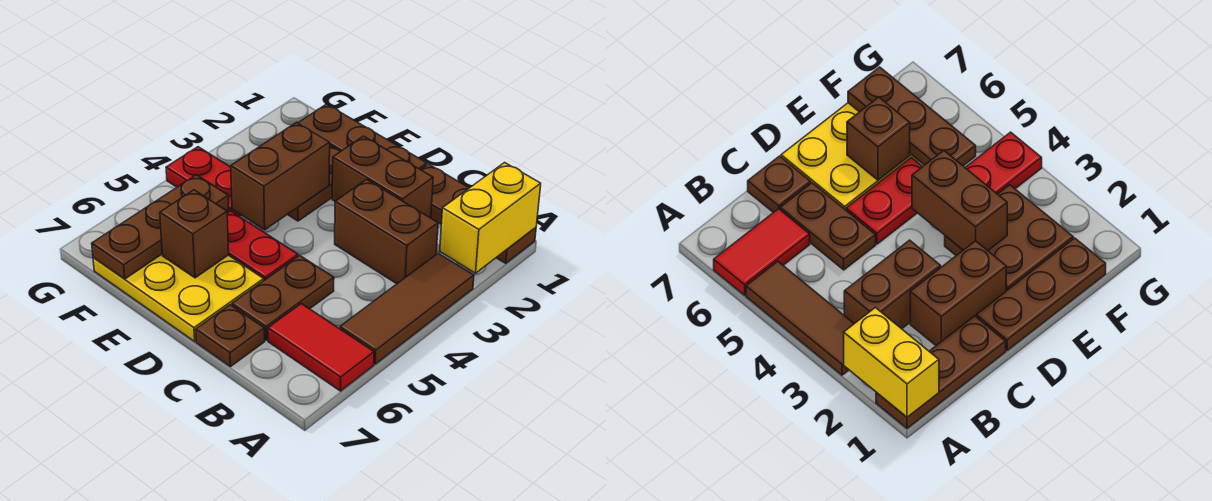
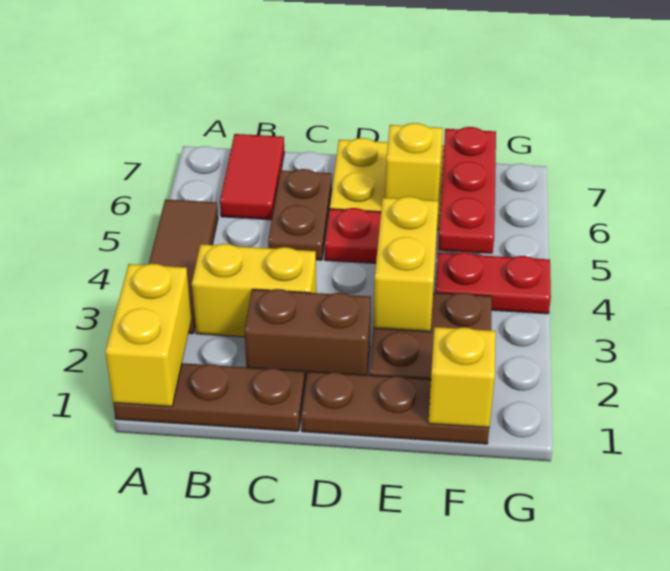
red tile A6:B6 level 1 -> red tile B6:B7 level 1
brown brick B3:C3 level 1 -> yellow brick B3:C3 level 1
brown plate C7 level 1 -> none
brown brick E3:E4 level 2 -> yellow brick E3:E4 level 2
brown brick E6 level 2 -> yellow brick E6 level 2
none -> yellow brick F1 level 2
brown plate F5:F7 level 2 -> red plate F5:F7 level 2

